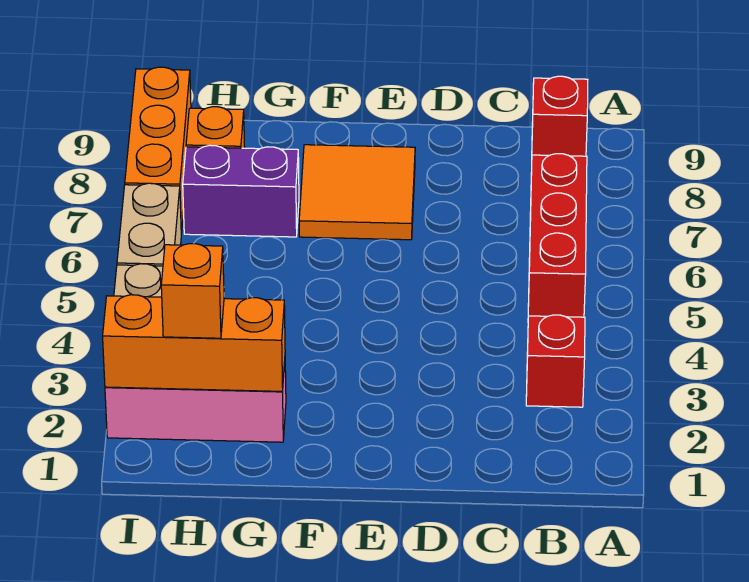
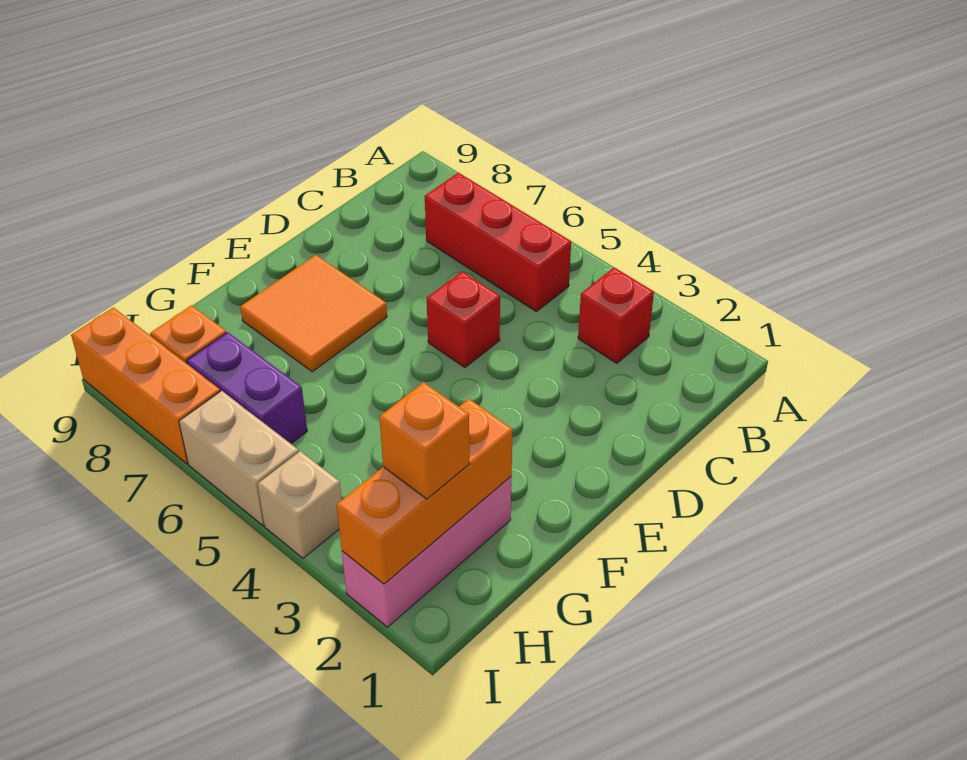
red brick B9 level 1 -> red brick D5 level 1
purple brick G7:H7 level 1 -> purple brick H6:H7 level 1

